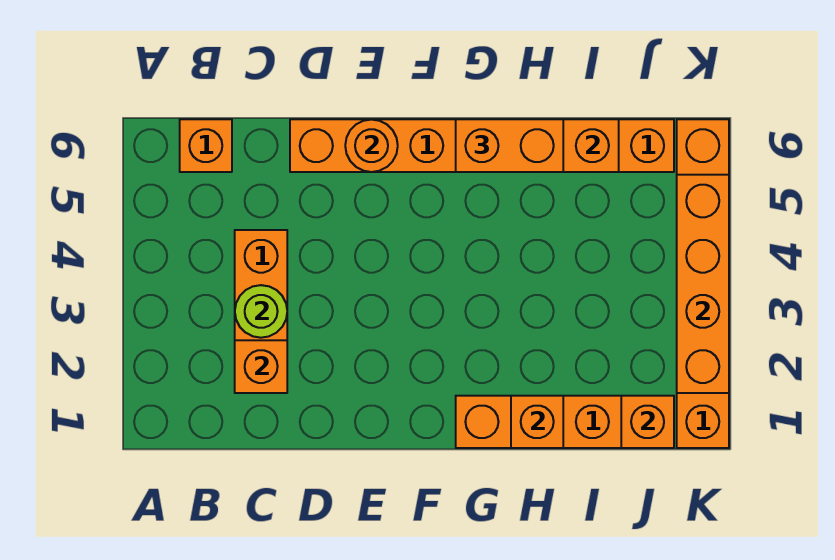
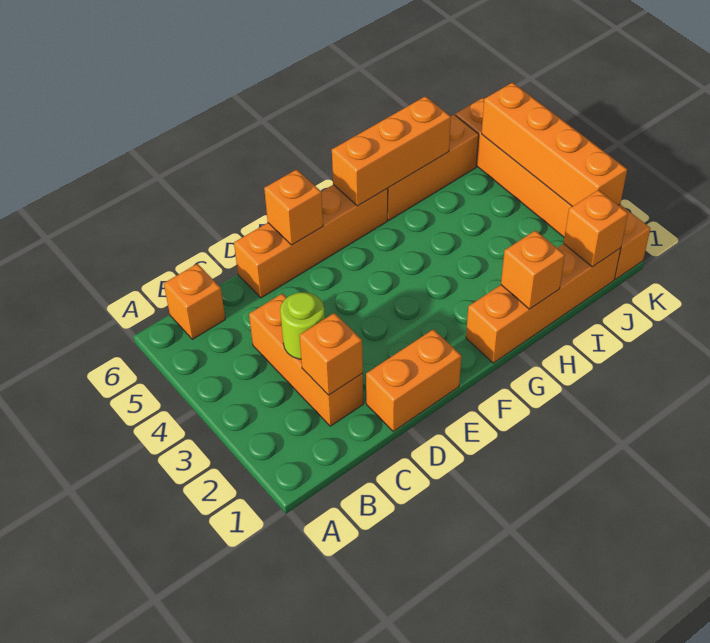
orange round brick E6 level 2 -> orange brick E6 level 2
orange brick G6:H6 level 3 -> orange brick D1:E1 level 1

